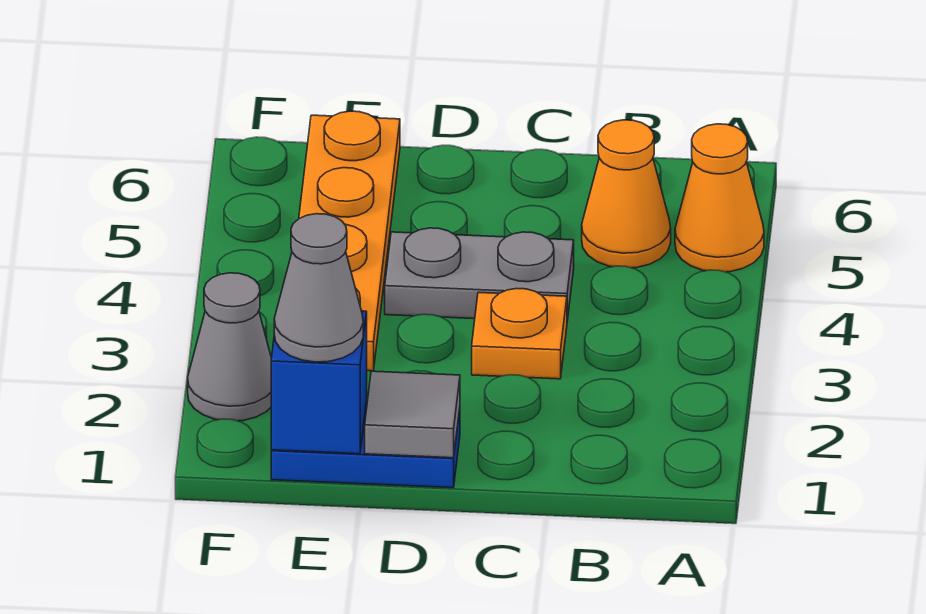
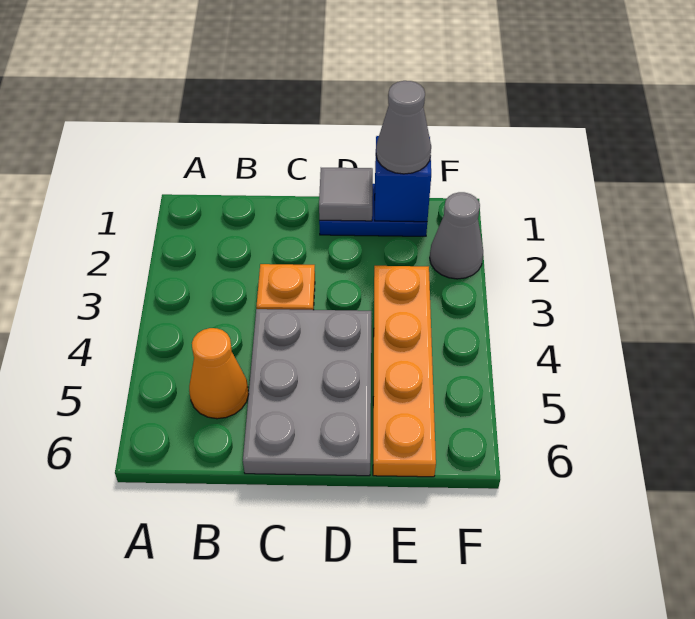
orange cone A5 level 1 -> none
grey plate C4:D4 level 1 -> grey plate C4:D6 level 1

